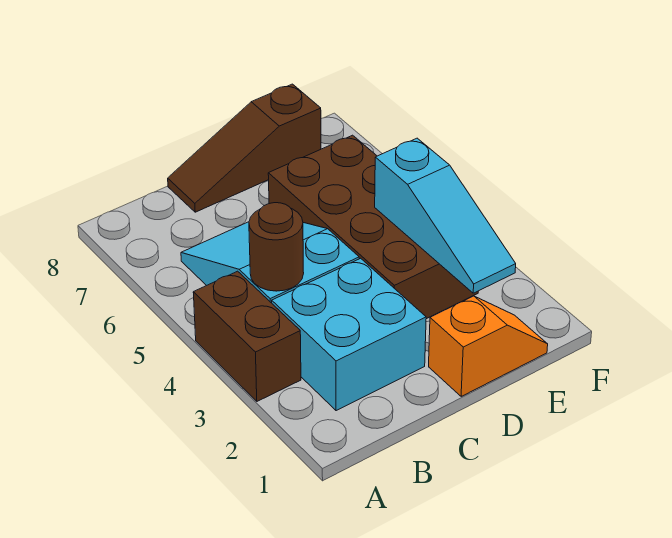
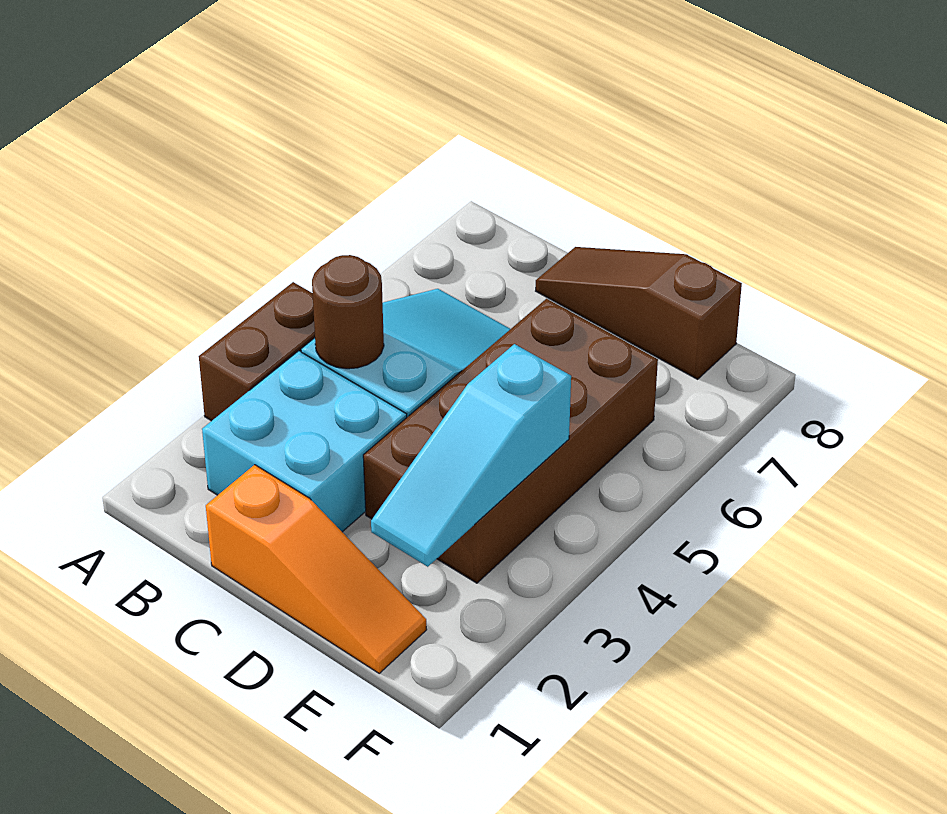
orange slope D1:E1 level 1 top D -> orange slope C1:E1 level 1 top C

